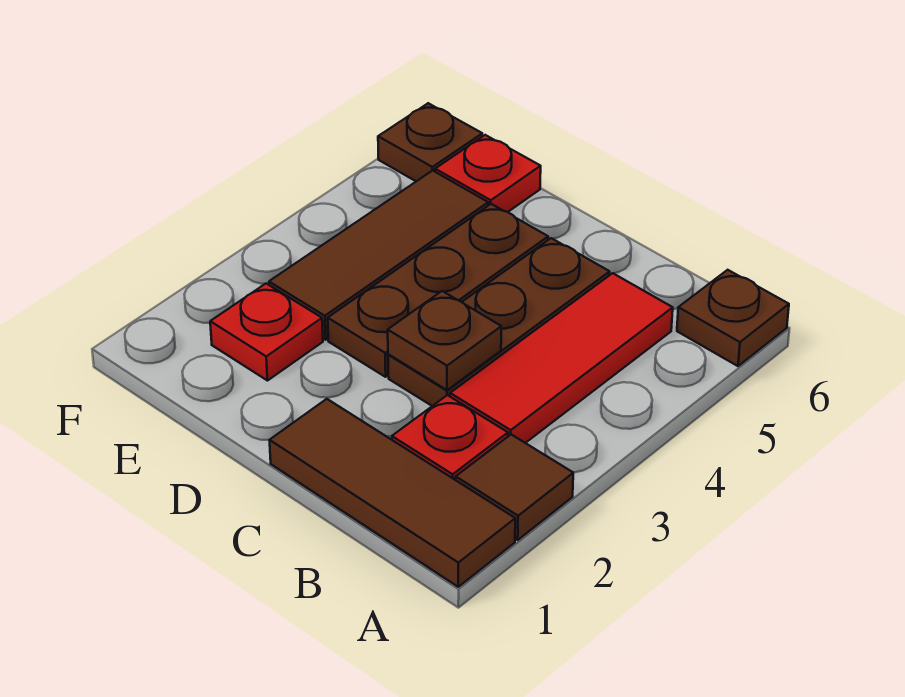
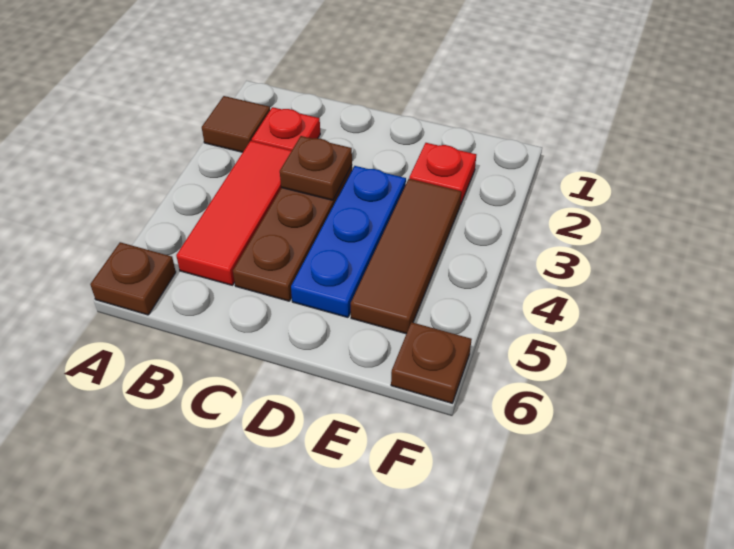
brown tile A1:C1 level 1 -> none
brown plate D3:D5 level 1 -> blue plate D3:D5 level 1
red plate E6 level 1 -> none

